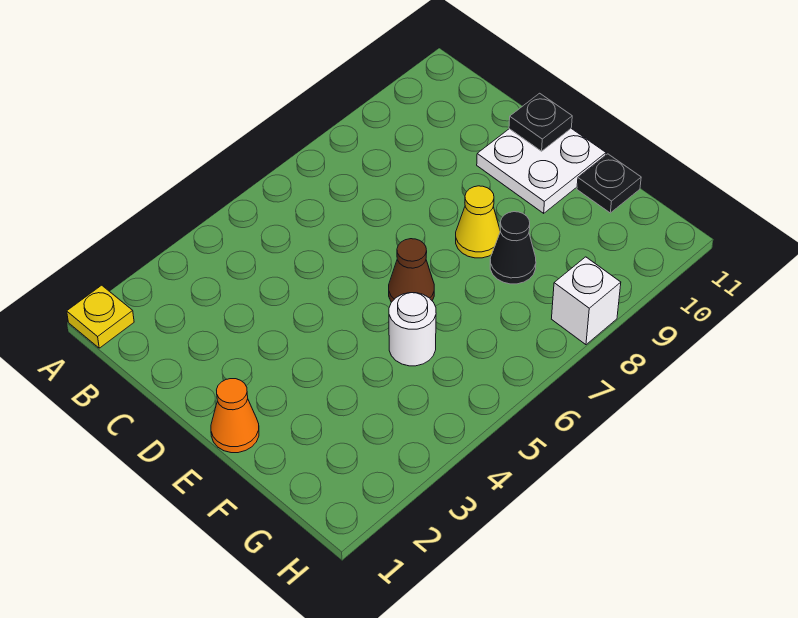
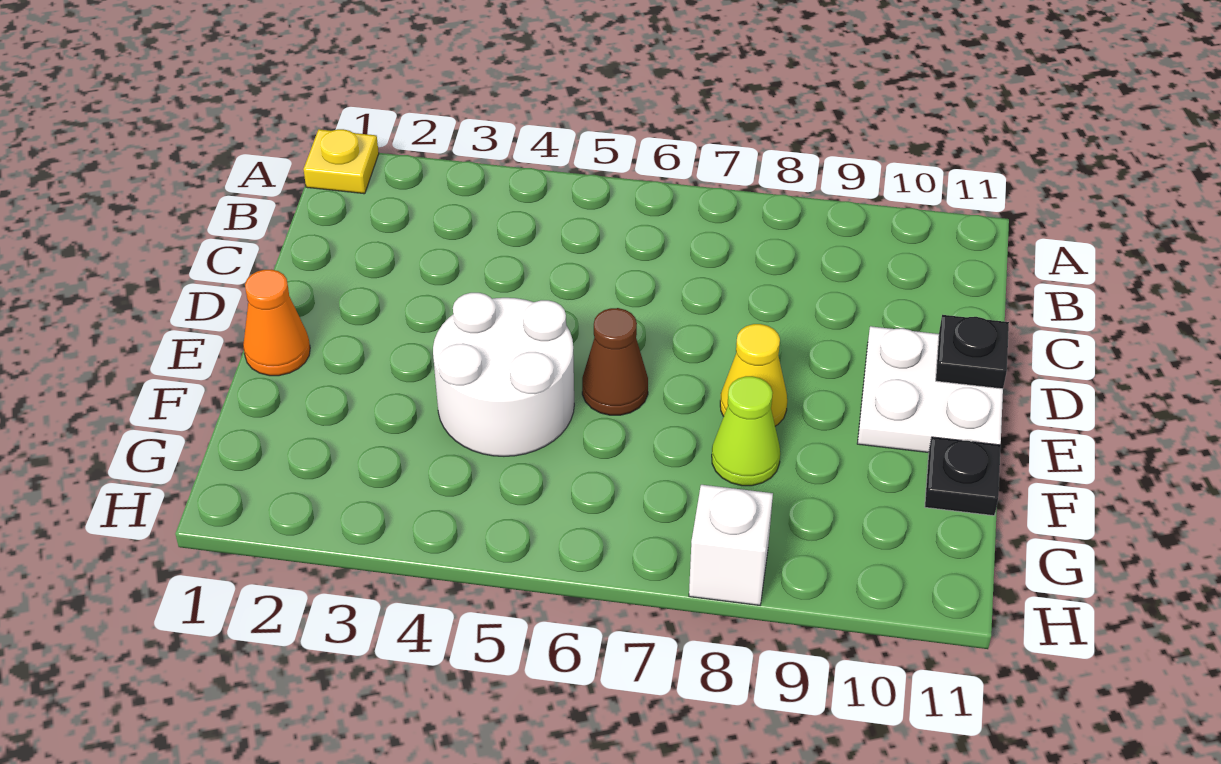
white round brick F5 level 1 -> white round brick E4:F5 level 1
black cone F8 level 1 -> lime cone F8 level 1

